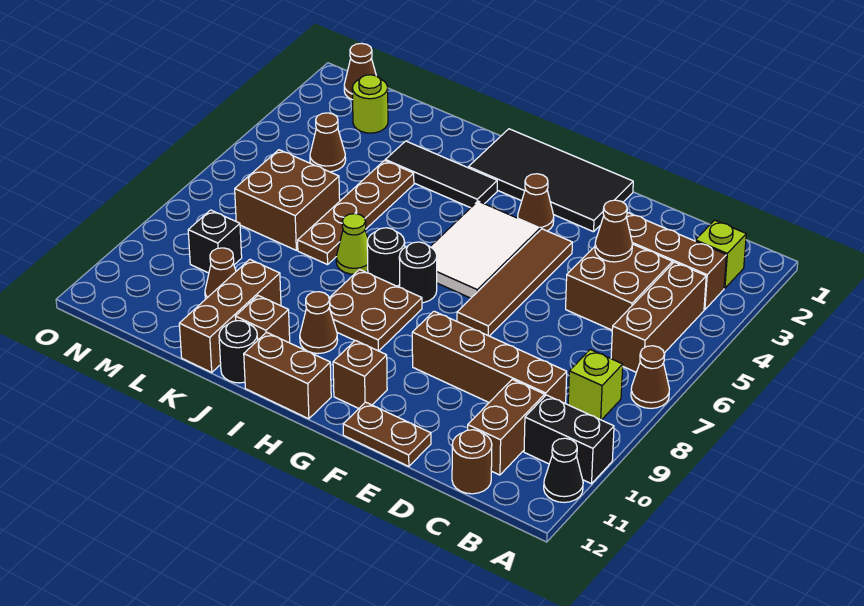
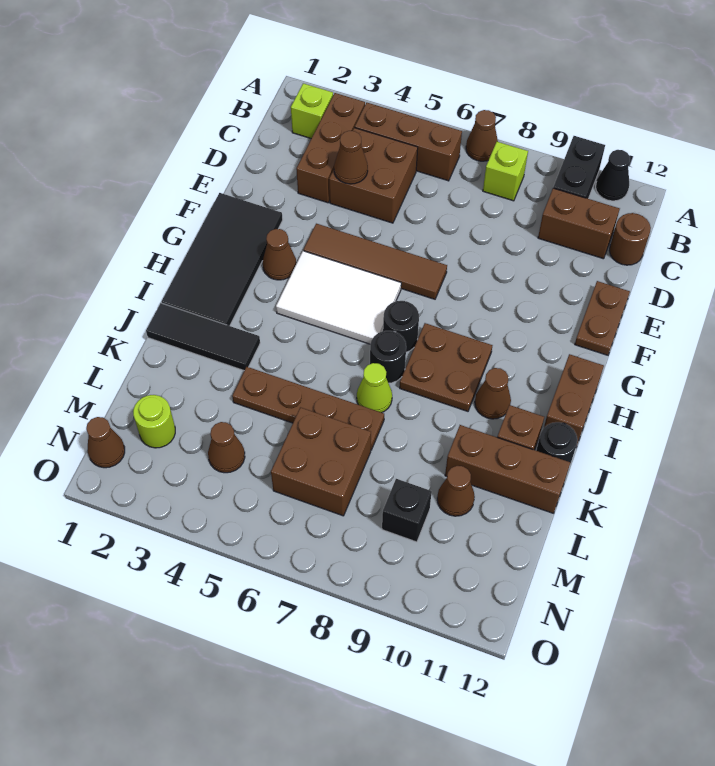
brown brick C9:F9 level 1 -> none
brown brick G11 level 1 -> none
black tile I3:K3 level 1 -> black tile J1:J3 level 1

